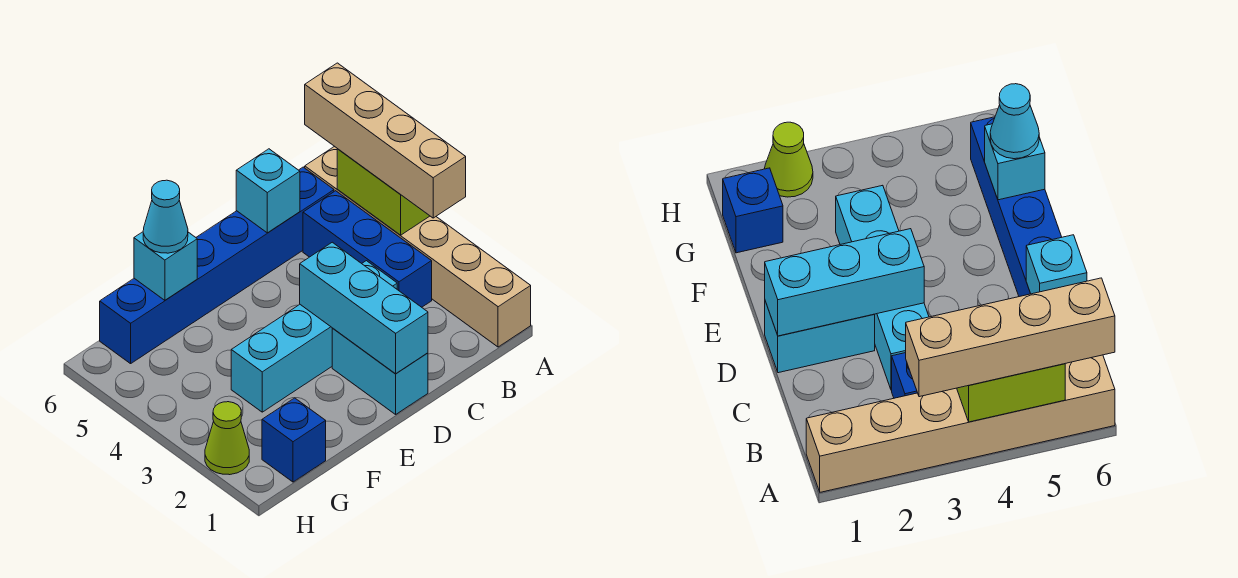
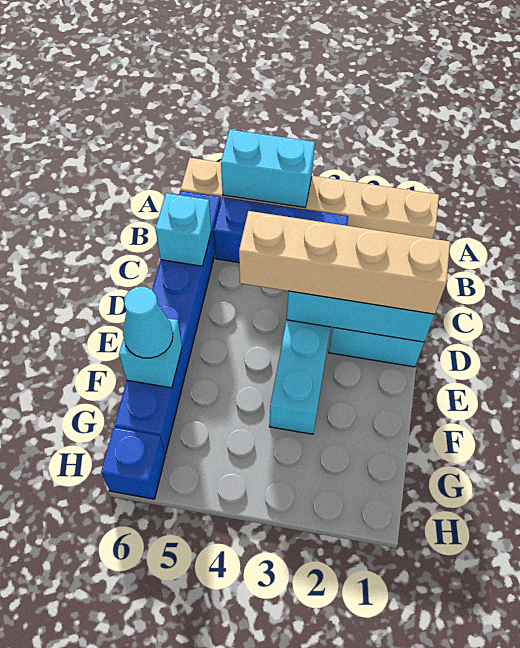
tan brick A3:A6 level 3 -> tan brick D1:D4 level 3
lime brick A4:A5 level 2 -> cyan brick A4:A5 level 2
blue brick G1 level 1 -> blue brick H6 level 1
lime cone H2 level 1 -> none

